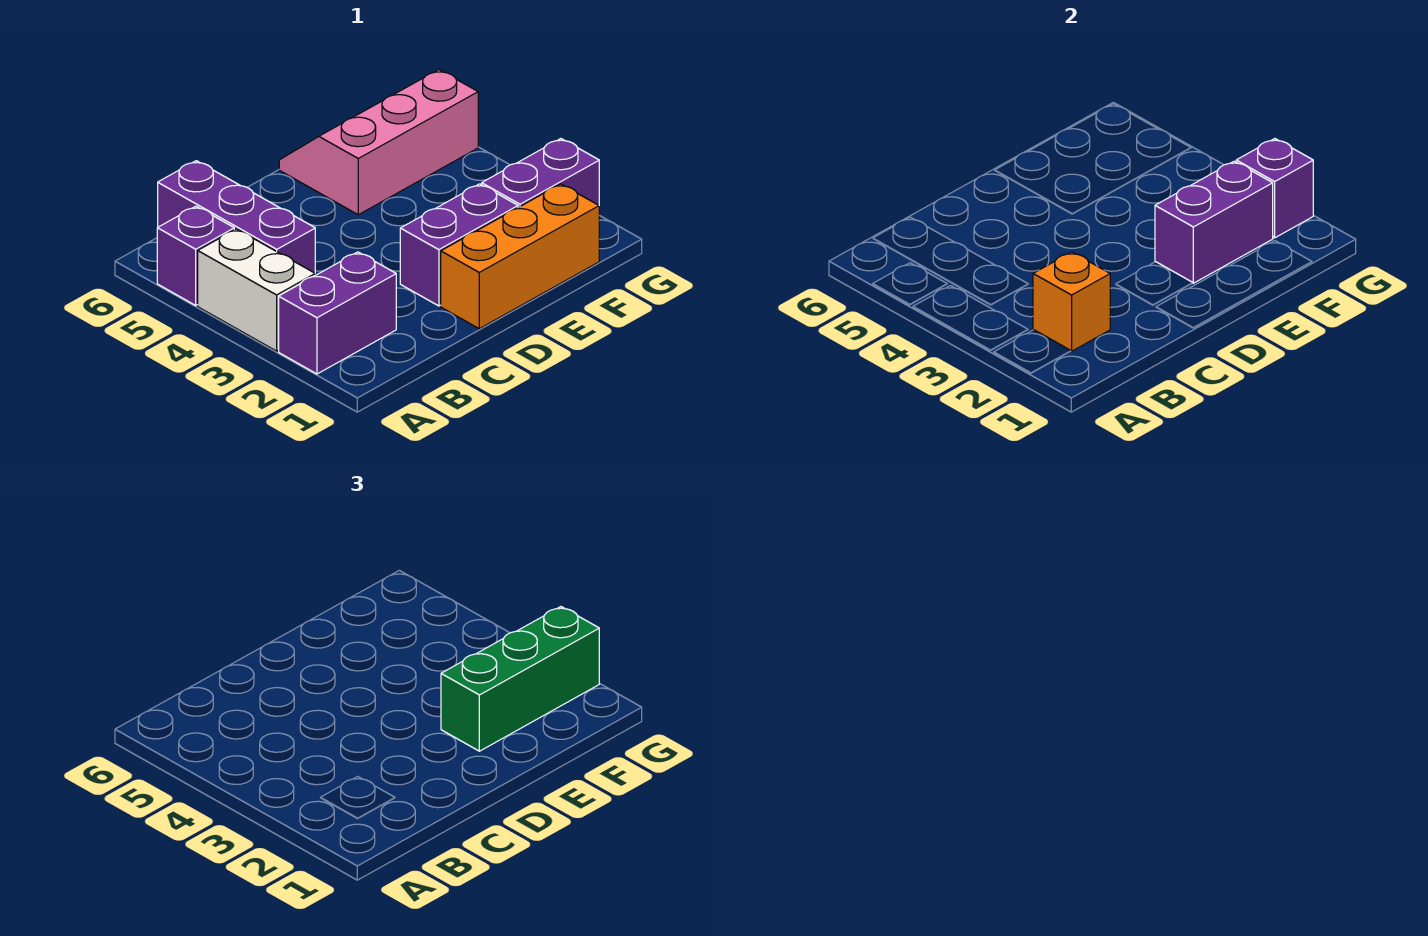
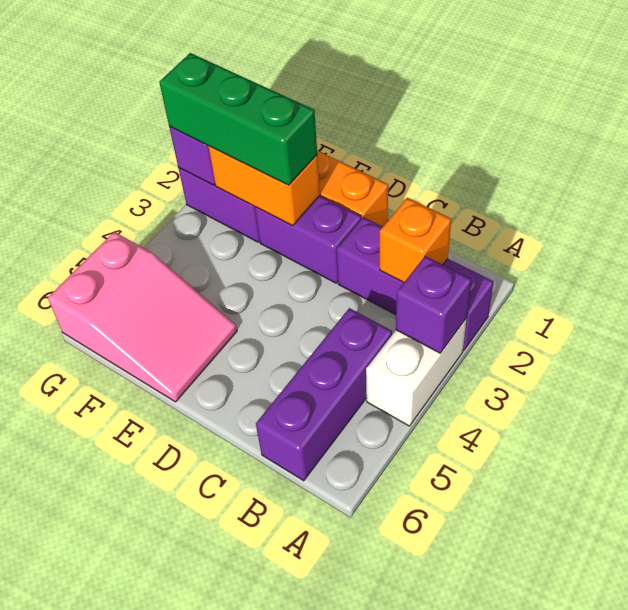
purple brick A2:B2 level 1 -> purple brick A2:C2 level 1
purple brick A5 level 1 -> purple brick A3 level 2
purple brick E2:F2 level 2 -> orange brick E2:F2 level 2
pink slope E5:G6 level 1 top 5 -> pink slope E5:G6 level 1 top G

